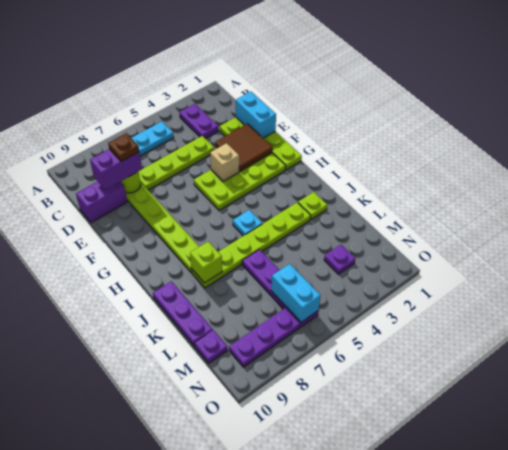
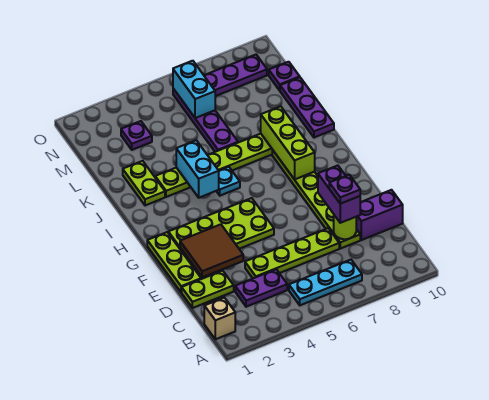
purple plate B3:C3 level 1 -> purple plate C3:C4 level 1
cyan brick D1:E1 level 2 -> cyan brick I4:J4 level 2
purple brick D8:D9 level 3 -> purple brick D8:E8 level 3
brown plate D8 level 4 -> purple plate D8 level 4
tan brick F4 level 2 -> tan brick B1 level 1
lime plate J2 level 1 -> lime plate J2:K2 level 1
lime brick J8 level 2 -> lime brick H8:J8 level 2

